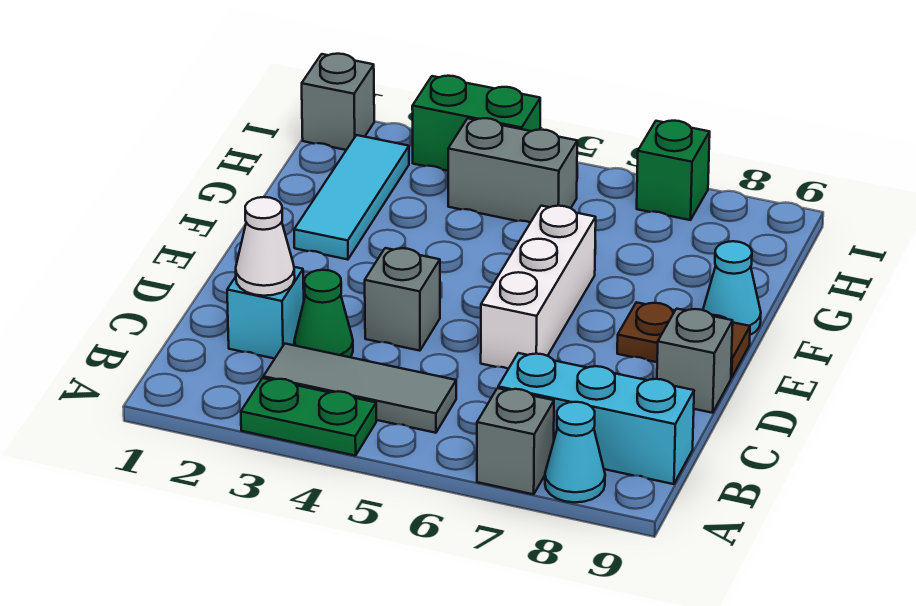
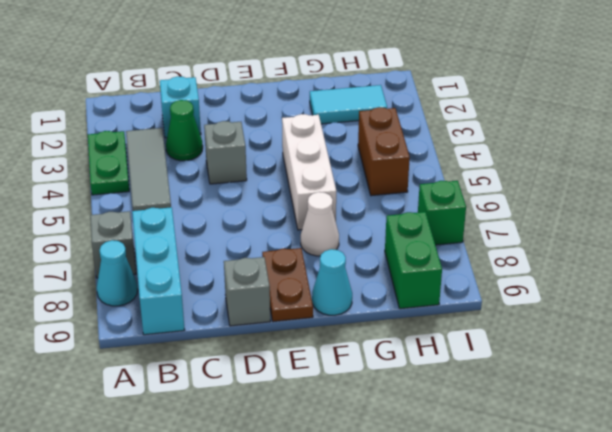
white cone C2 level 2 -> white cone F7 level 1
white brick D6:F6 level 1 -> white brick F4:F6 level 1
cyan tile F2:H2 level 1 -> cyan tile G2:H2 level 1
grey brick H4:H5 level 1 -> brown brick H4:H5 level 1
grey brick I1 level 1 -> none
green brick I3:I4 level 1 -> green brick H8:H9 level 1

